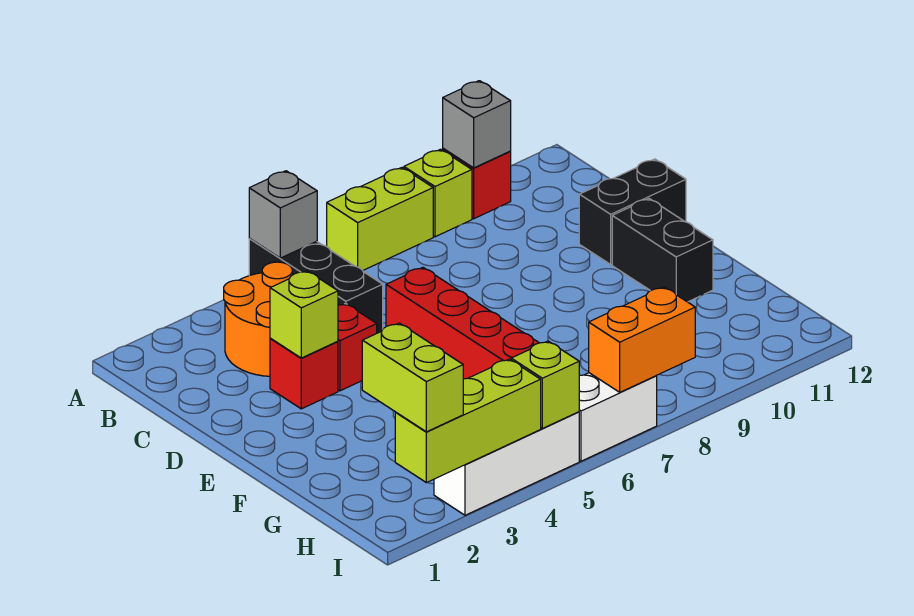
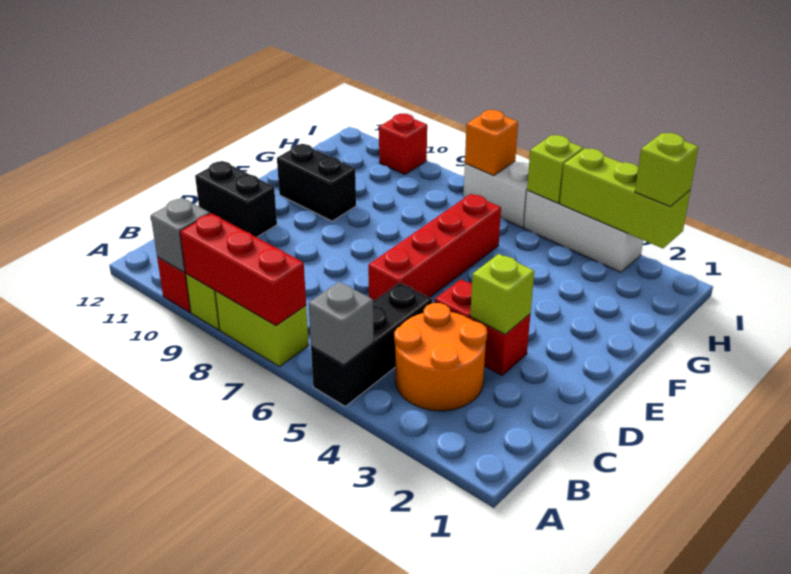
none -> red brick A7:A9 level 2
black brick E11:F11 level 1 -> black brick F10:F11 level 1
lime brick H2:I2 level 3 -> lime brick I2 level 3
orange brick I7:I8 level 2 -> orange brick I7 level 2
none -> red brick I10 level 1

